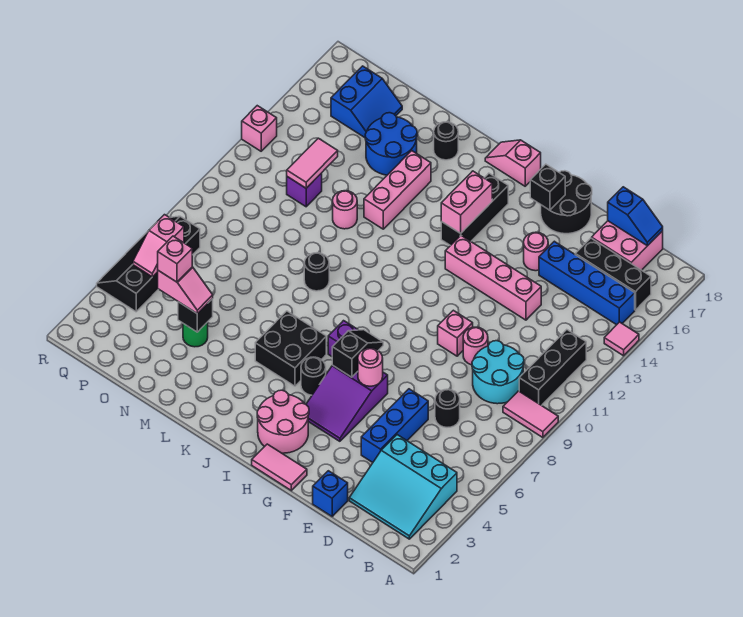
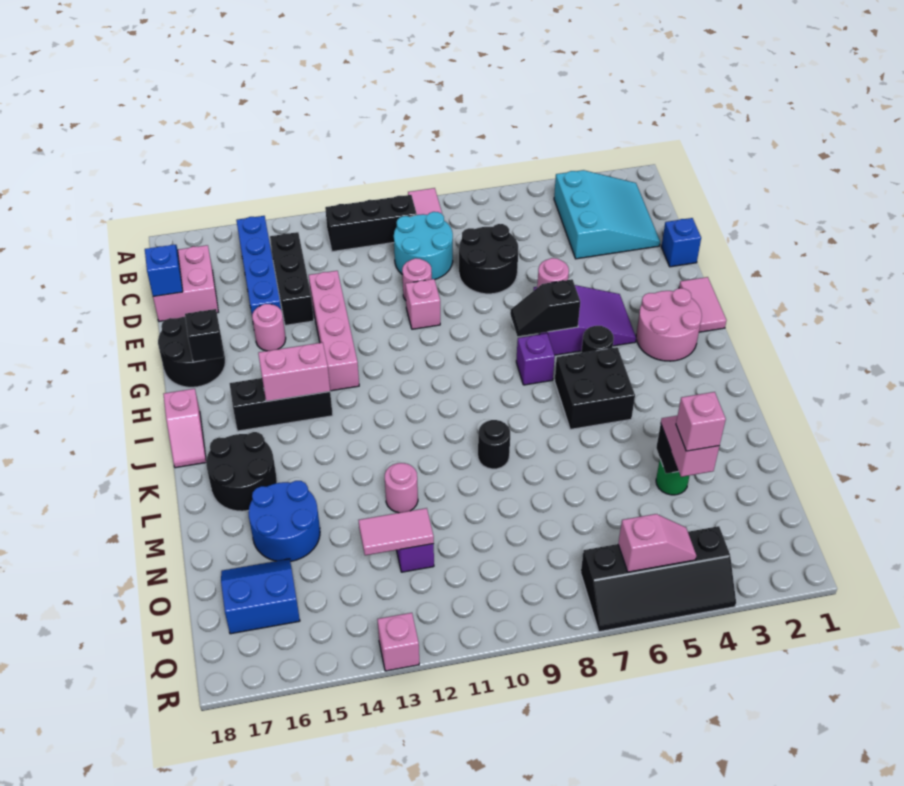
pink tile A14 level 1 -> none
black brick B16:D16 level 1 -> black brick C14:E14 level 1
black round brick D7 level 1 -> black round brick D7:E8 level 1
blue brick E4:E6 level 1 -> none
pink brick L13:L15 level 1 -> none
black round brick L17 level 1 -> black round brick K16:L17 level 1

